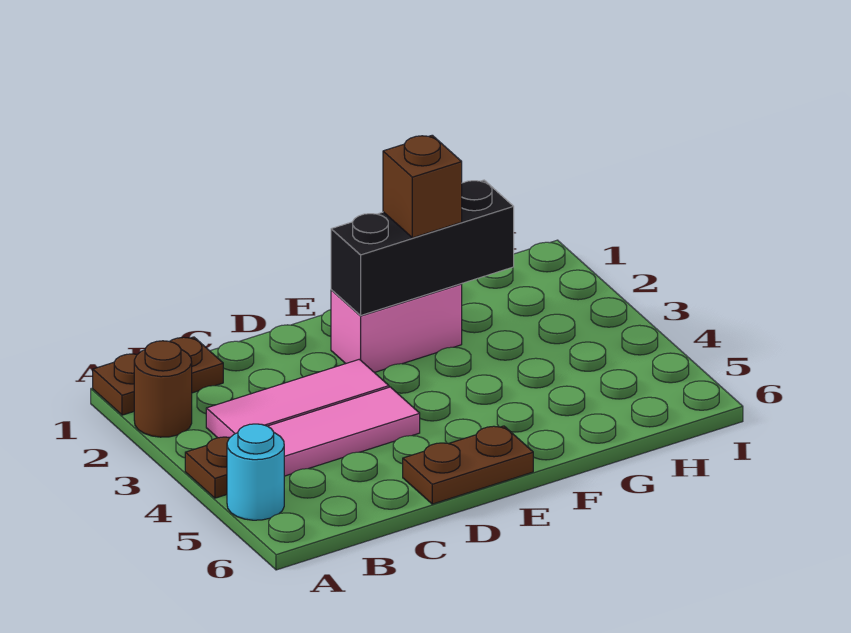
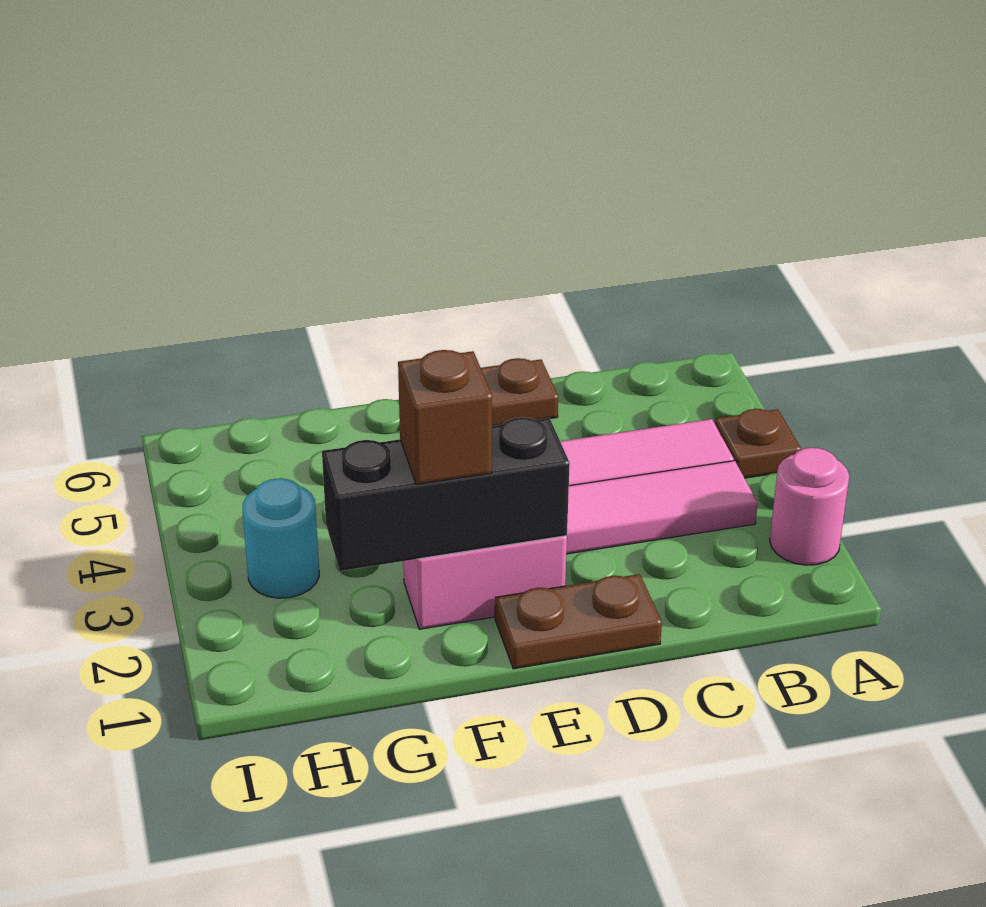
brown plate A1:B1 level 1 -> brown plate D1:E1 level 1
brown round brick A2 level 1 -> pink round brick A2 level 1
cyan round brick A5 level 1 -> cyan round brick H3 level 1

